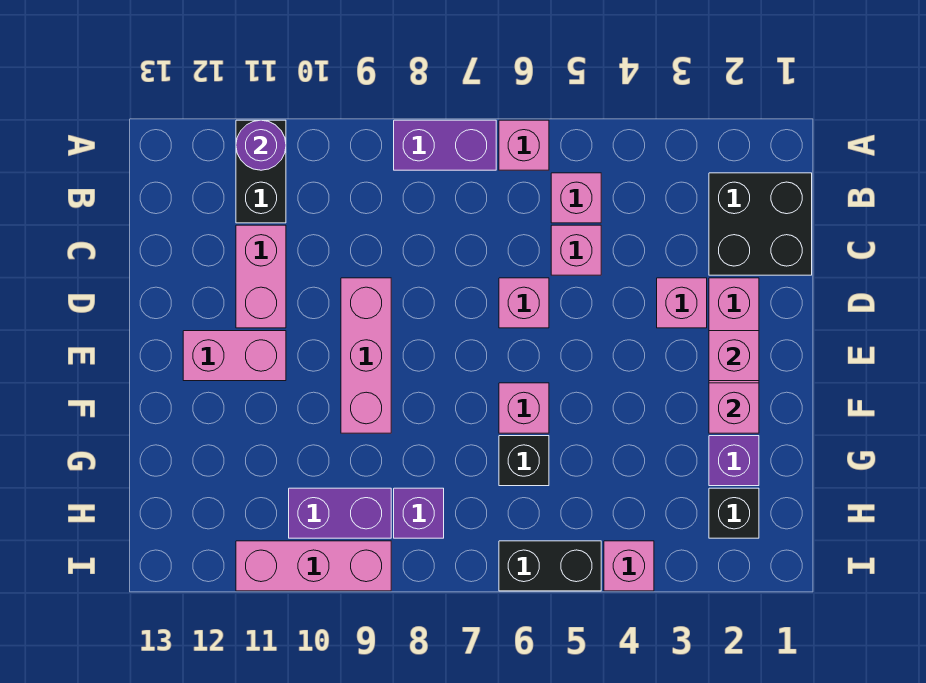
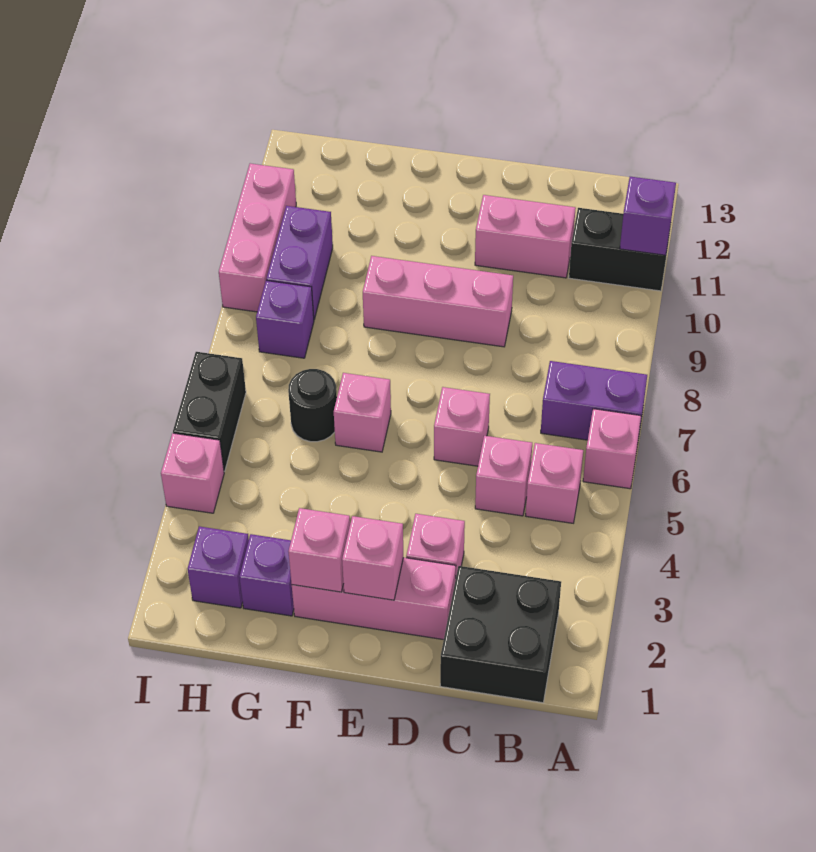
purple brick A7:A8 level 1 -> purple brick A7:B7 level 1
purple round brick A11 level 2 -> purple brick A11 level 2
pink brick E11:E12 level 1 -> none
black brick G6 level 1 -> black round brick G6 level 1
black brick H2 level 1 -> purple brick H2 level 1

